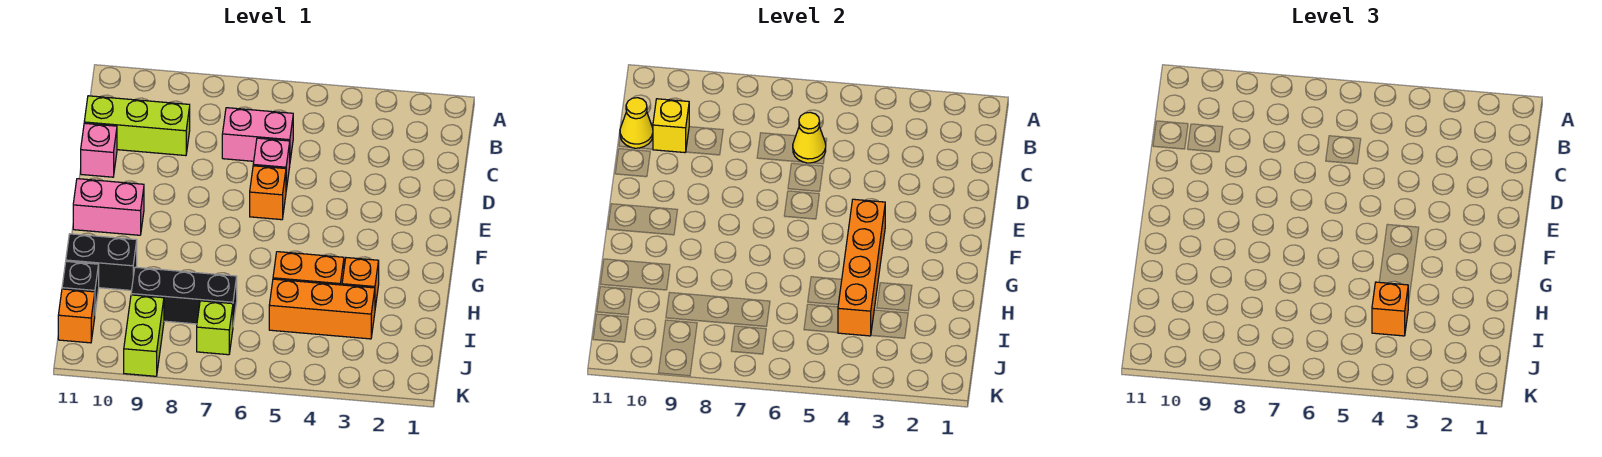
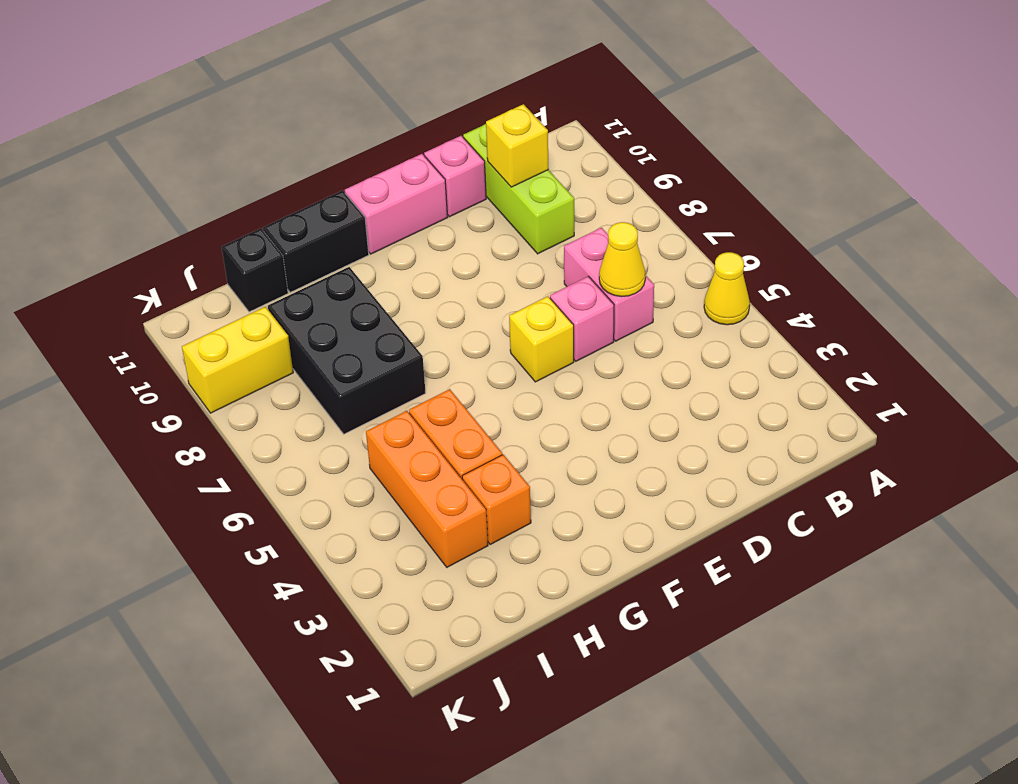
yellow cone C11 level 2 -> yellow cone A5 level 1
orange brick E6 level 1 -> yellow brick E6 level 1
orange brick F4:I4 level 2 -> none
pink brick F10:F11 level 1 -> pink brick E11:F11 level 1
black brick H10:H11 level 1 -> black brick G11:H11 level 1
orange brick I4 level 3 -> none
black brick I7:I9 level 1 -> black brick H7:I9 level 1
lime brick J7 level 1 -> none
lime brick J9:K9 level 1 -> yellow brick J9:K9 level 1
orange brick J11 level 1 -> none

